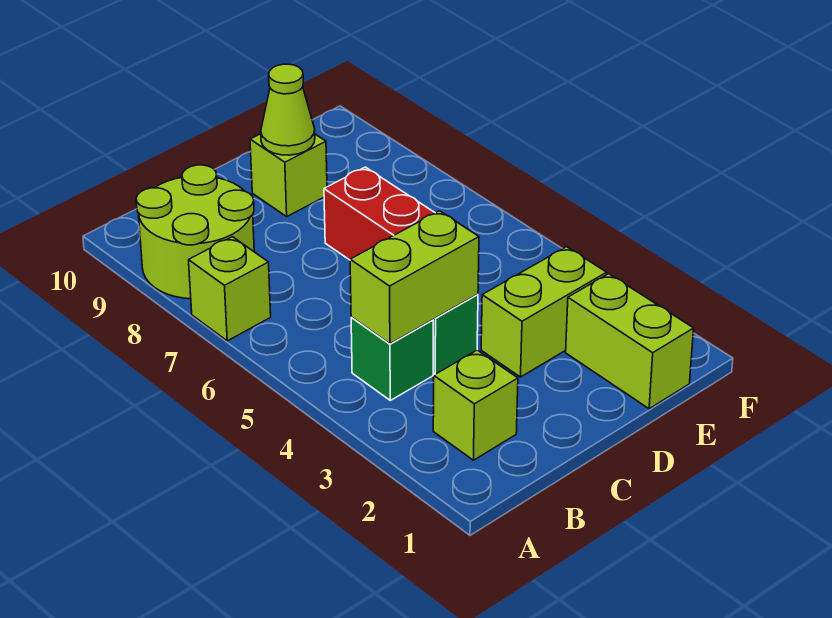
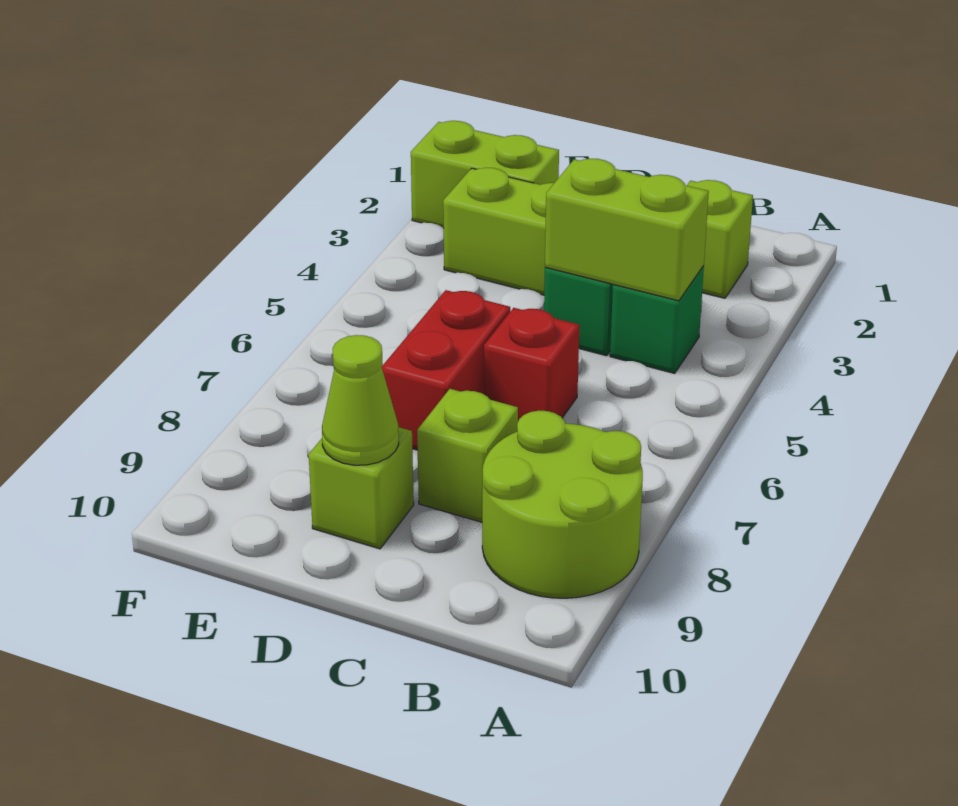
lime brick A7 level 1 -> lime brick C8 level 1
none -> red brick C6 level 1
lime brick E1:E2 level 1 -> lime brick E2:F2 level 1

